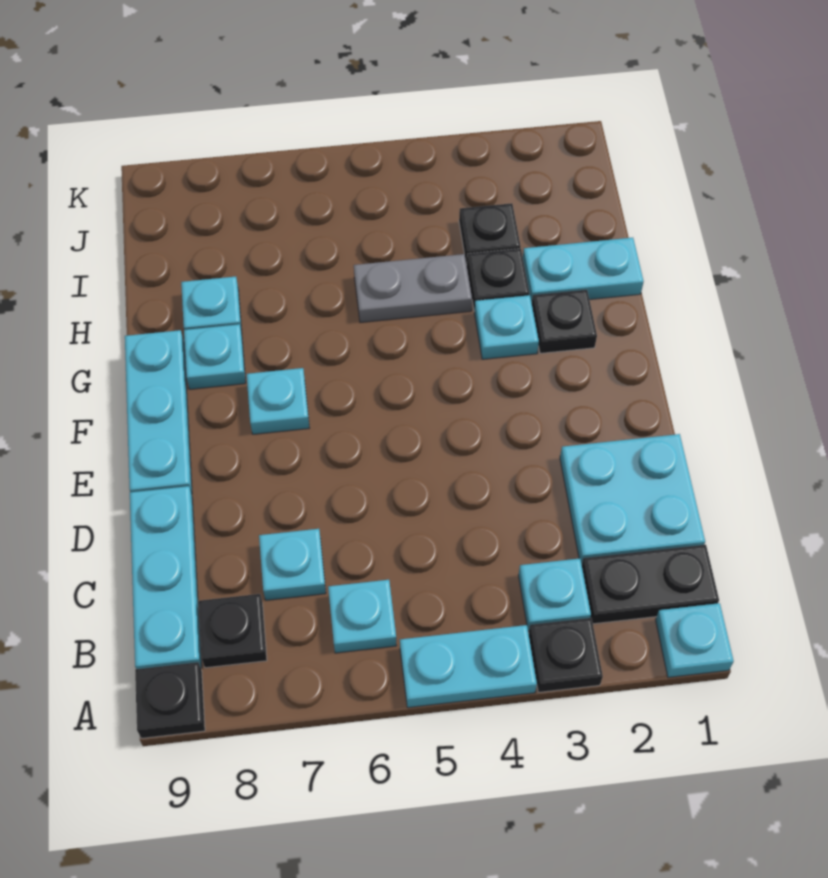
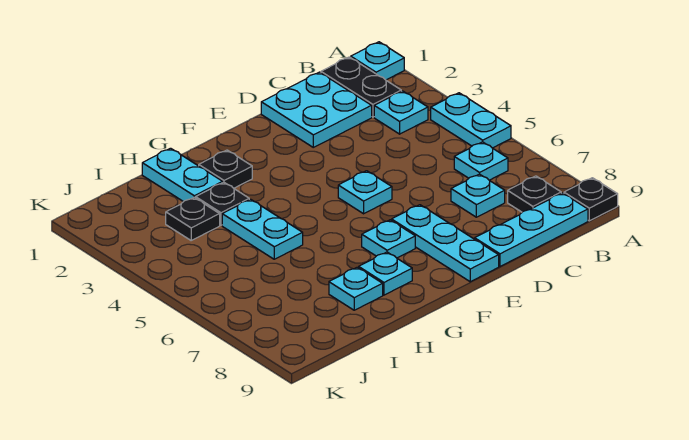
black plate A3 level 1 -> none
cyan plate E9:G9 level 1 -> cyan plate E7:E9 level 1
cyan plate G3 level 1 -> cyan plate E5 level 1
grey plate H4:H5 level 1 -> cyan plate H4:H5 level 1

